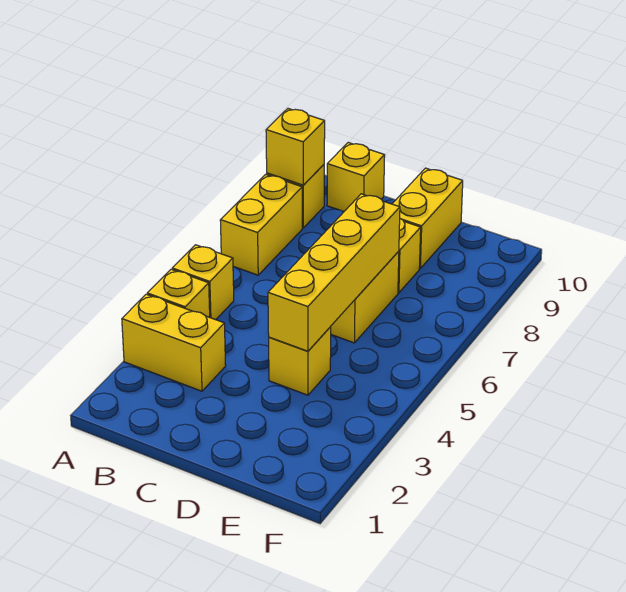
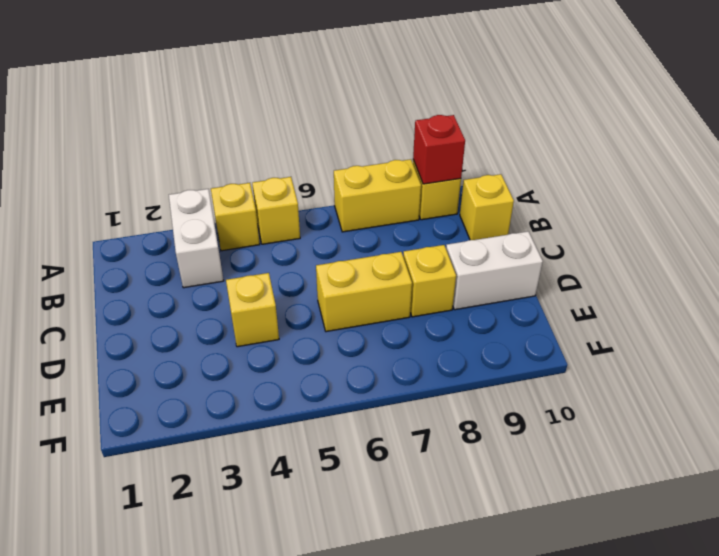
yellow brick A3:B3 level 1 -> white brick A3:B3 level 1
yellow brick A9 level 2 -> red brick A9 level 2
yellow brick D4:D7 level 2 -> none
yellow brick D9:D10 level 1 -> white brick D9:D10 level 1

